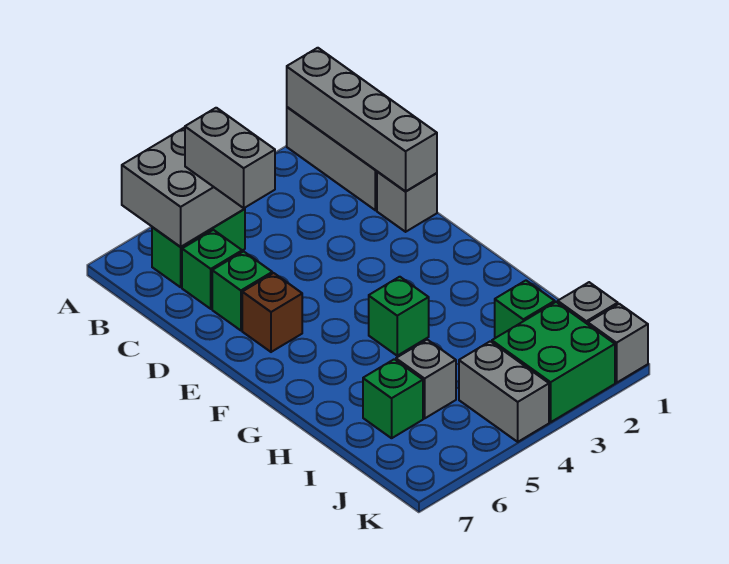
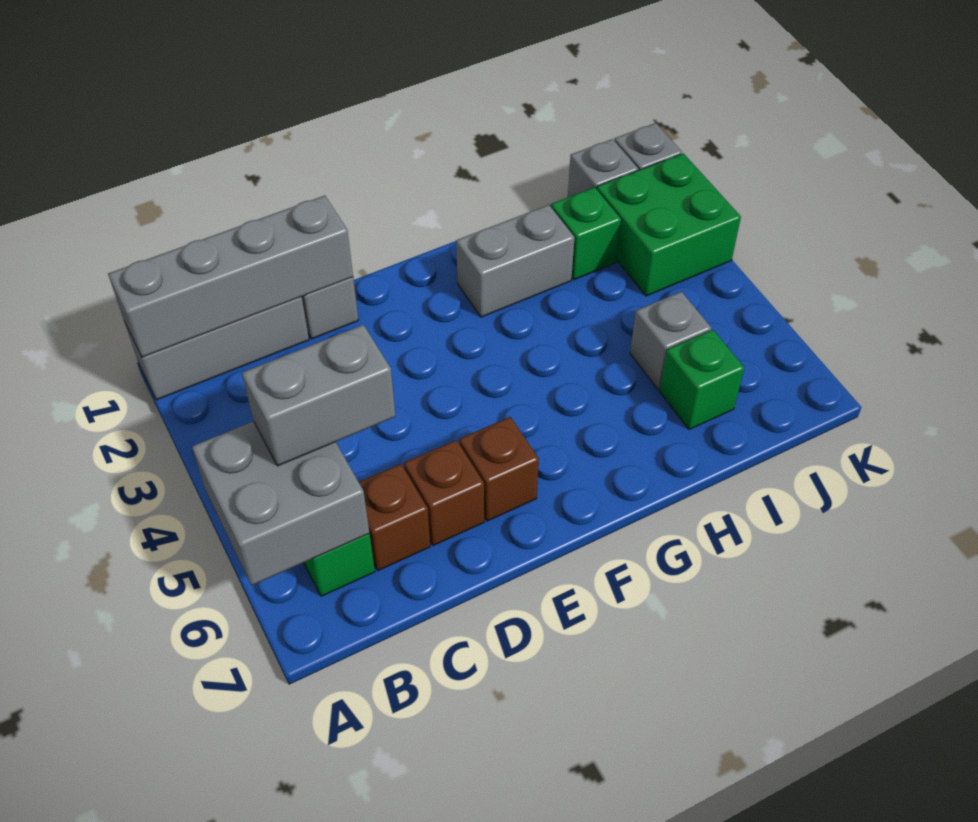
green brick C6 level 1 -> brown brick C6 level 1
green brick D6 level 1 -> brown brick D6 level 1
green brick G4 level 1 -> none
grey brick J4:K4 level 1 -> grey brick G2:H2 level 1

